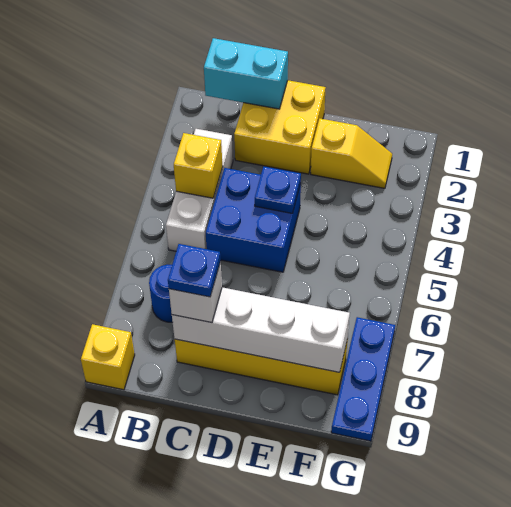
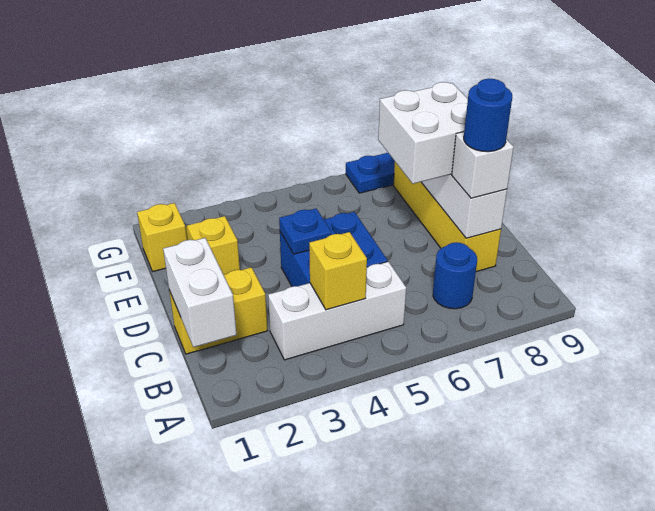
yellow brick A9 level 1 -> yellow brick F1 level 1
cyan brick B1:C1 level 2 -> white brick B1:C1 level 2
yellow brick C1:D2 level 1 -> yellow brick C1:C2 level 1
blue plate C8 level 4 -> blue round brick C8 level 4
none -> white brick D7:E8 level 3

